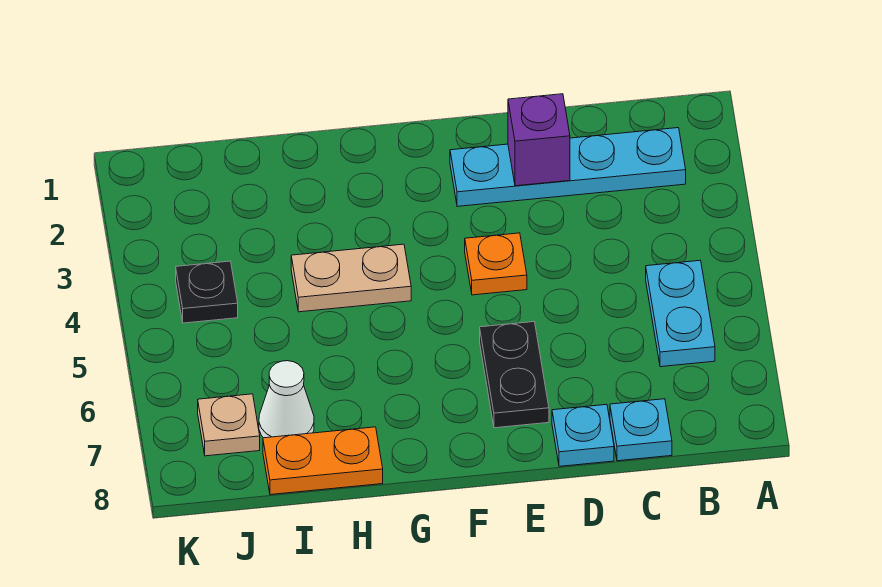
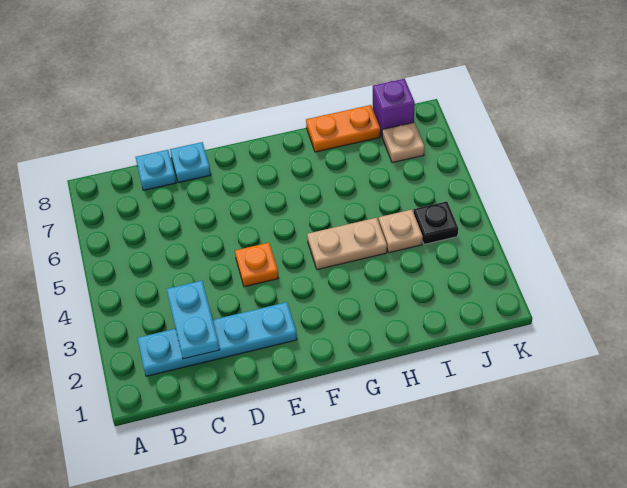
cyan plate B5:B6 level 1 -> cyan plate C2:C3 level 2
purple brick D2 level 2 -> purple brick J8 level 1
black plate E6:E7 level 1 -> none
none -> tan plate I4 level 1
white cone I7 level 1 -> none

